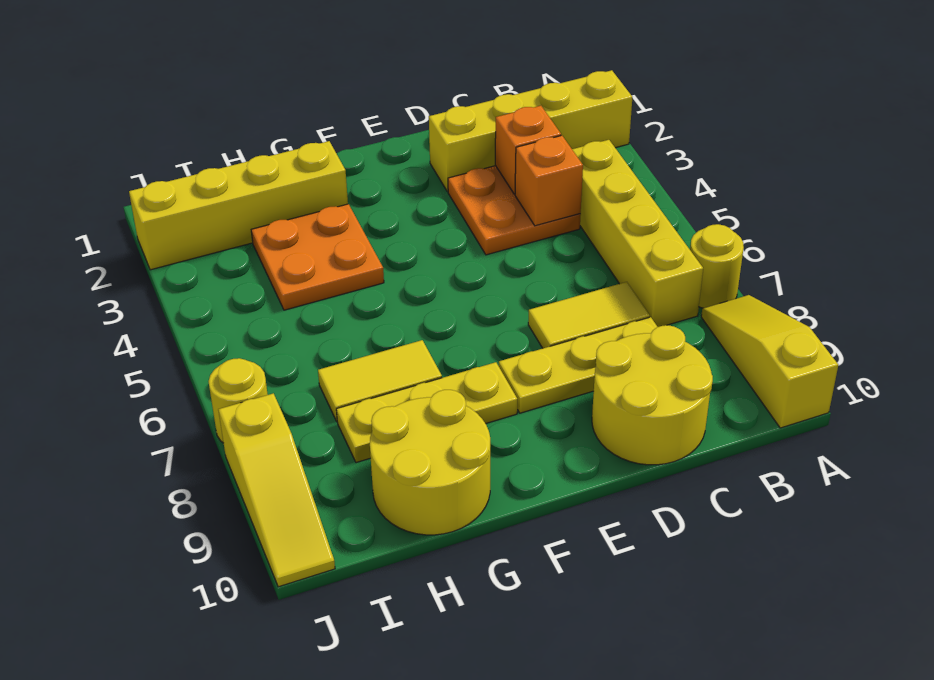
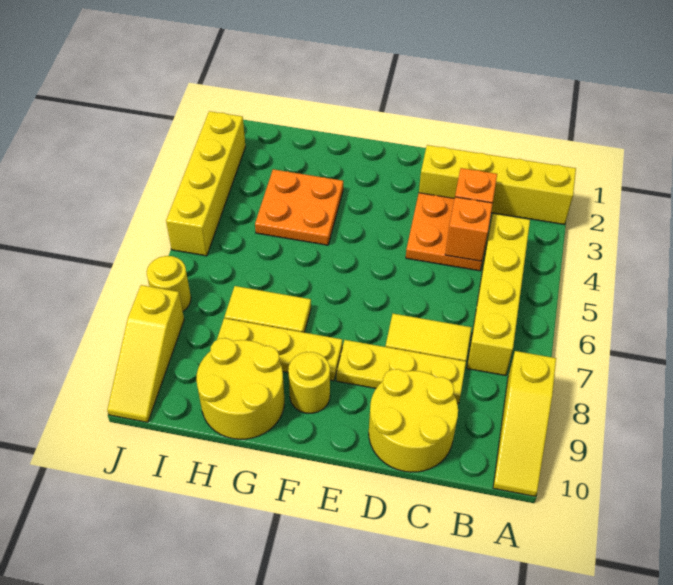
yellow round brick A7 level 1 -> yellow round brick F9 level 1
yellow slope A8:A10 level 1 top 10 -> yellow slope A8:A10 level 1 top 8
yellow brick G2:J2 level 1 -> yellow brick J2:J5 level 1

